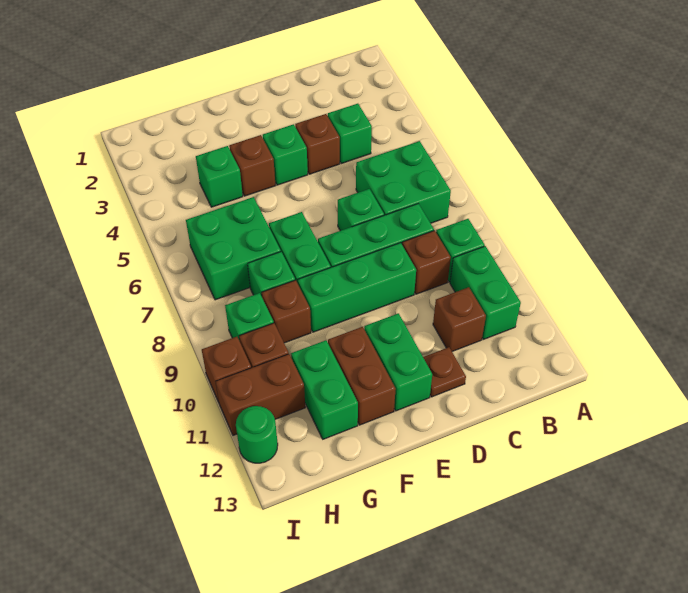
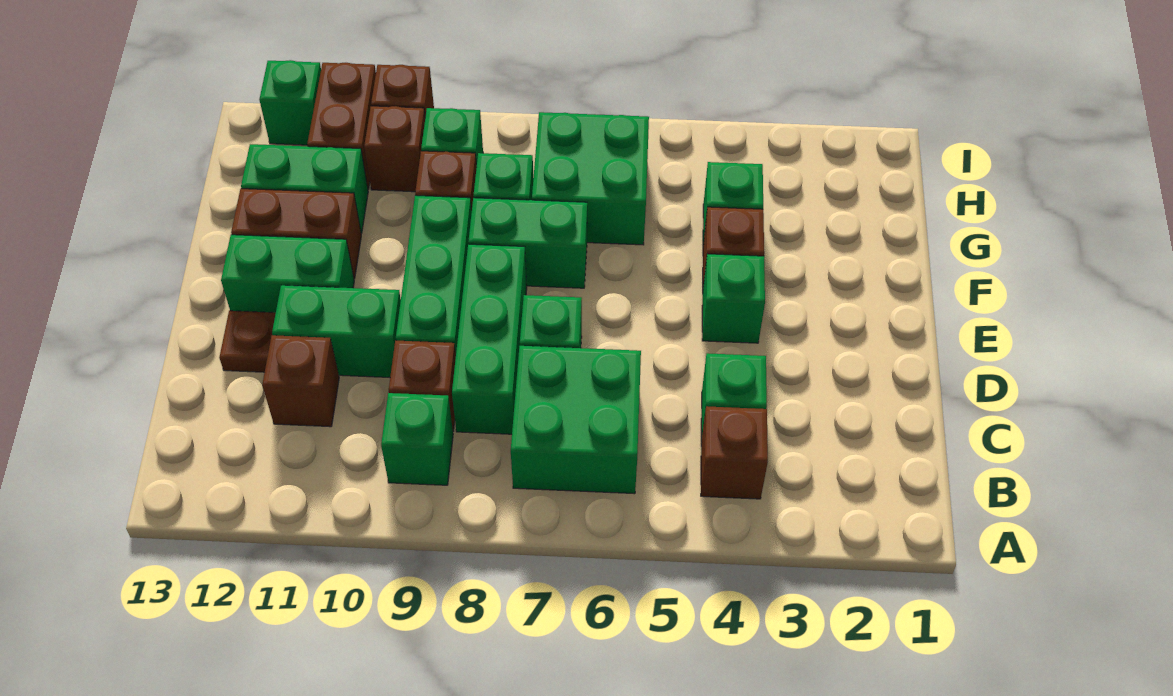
green brick B10:B11 level 1 -> green brick D10:D11 level 1
brown brick D4 level 1 -> brown brick B4 level 1
green round brick I12 level 1 -> green brick I12 level 1

